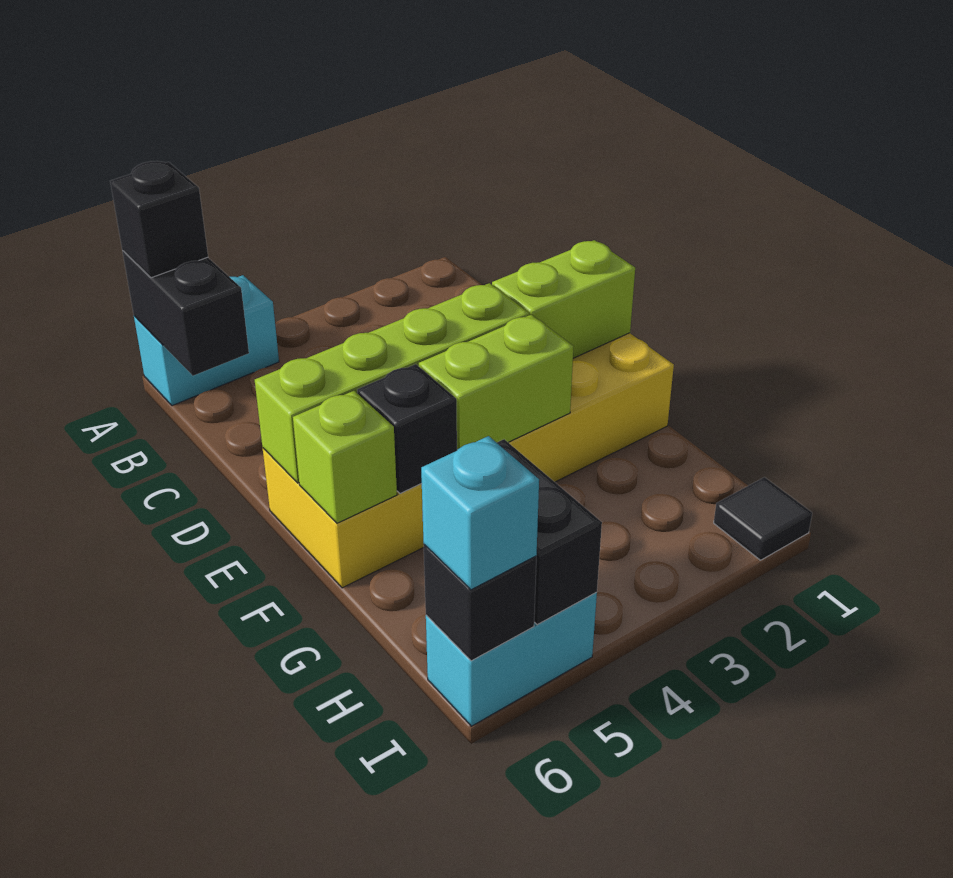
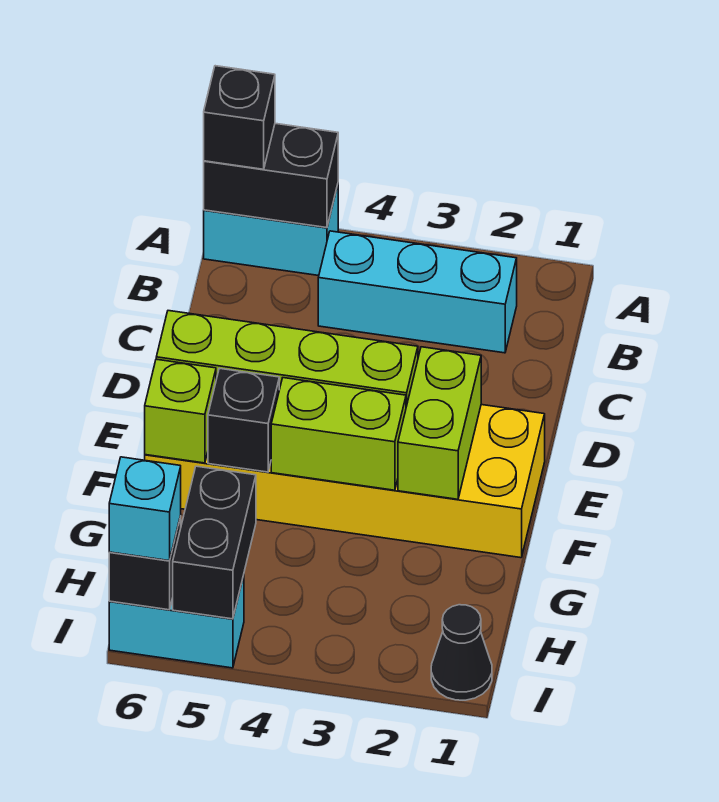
black brick A6:B6 level 2 -> black brick A5:A6 level 2
none -> cyan brick B2:B4 level 1
lime brick E1:E2 level 2 -> lime brick E2:F2 level 2
black tile I1 level 1 -> black cone I1 level 1

